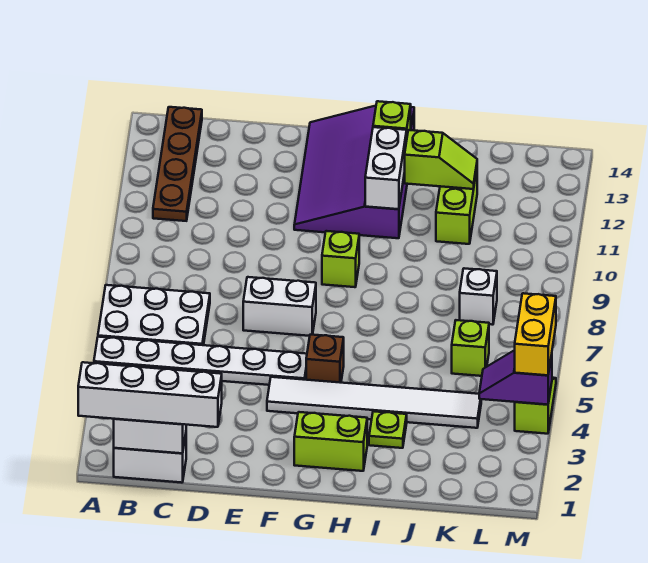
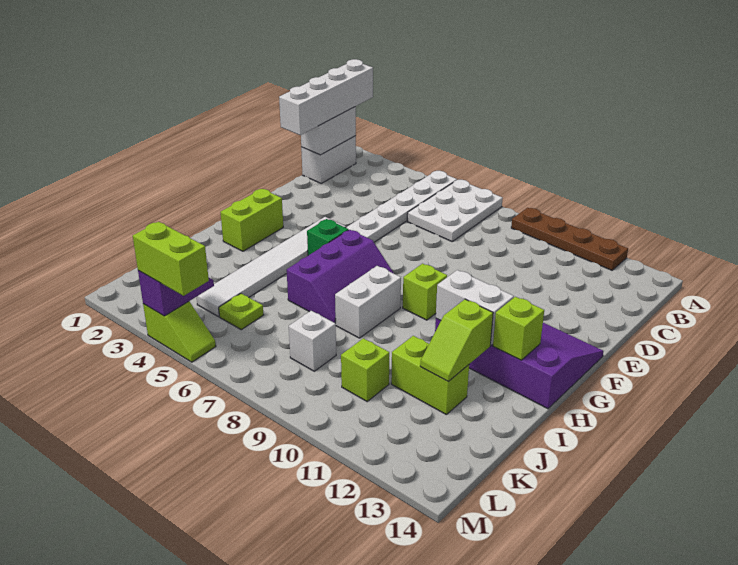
brown plate B11:B14 level 1 -> brown plate A9:A12 level 1
white brick E7:F7 level 1 -> white brick H8:I8 level 1
brown brick G5 level 1 -> green brick G5 level 1
none -> purple slope G6:I7 level 1 top 6
lime plate I3 level 1 -> lime plate K5 level 1
lime brick K6 level 1 -> lime brick K10 level 1
yellow brick M4:M5 level 3 -> lime brick M4:M5 level 3

